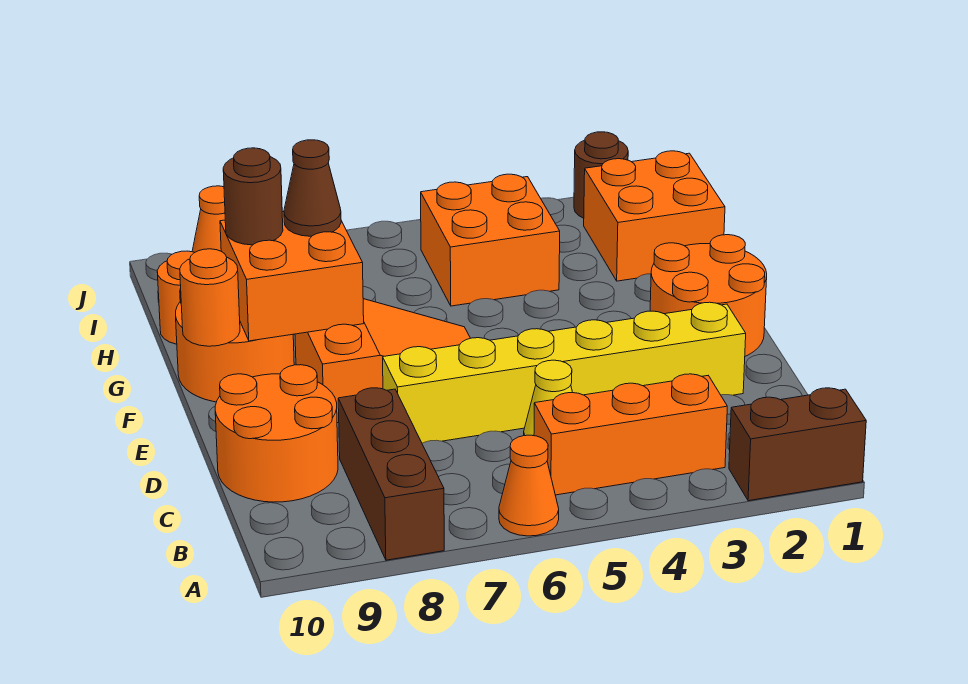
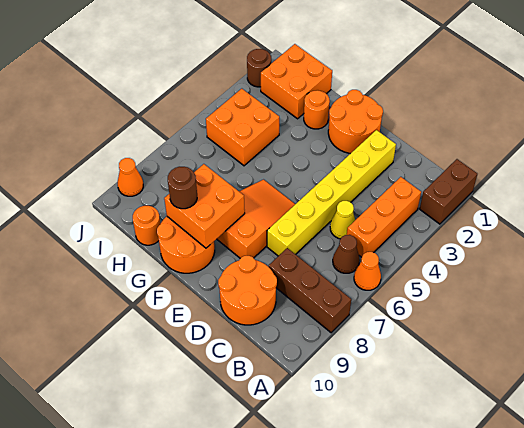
orange round brick F10 level 2 -> orange round brick G2 level 1
brown cone G8 level 3 -> brown cone B6 level 1

